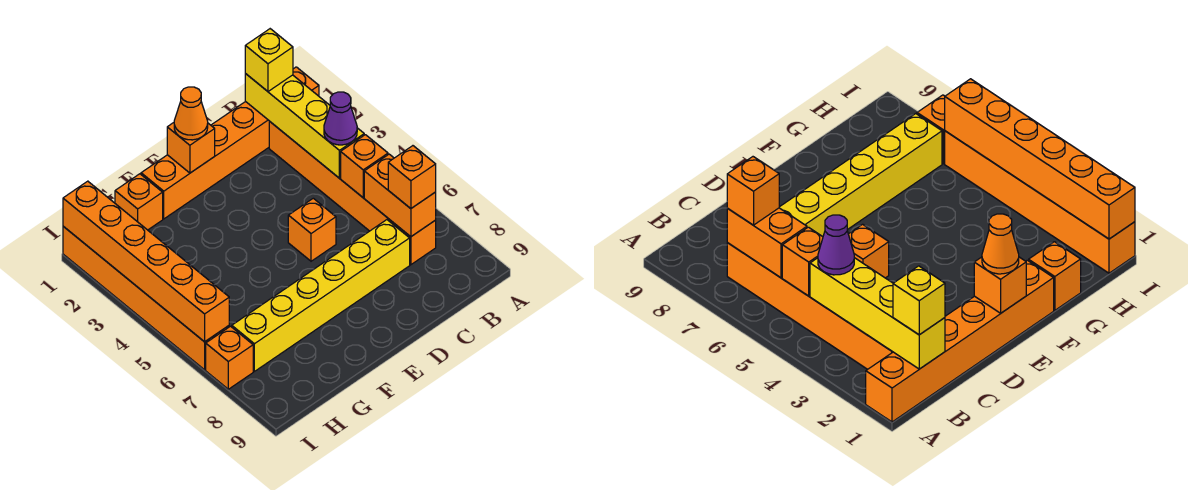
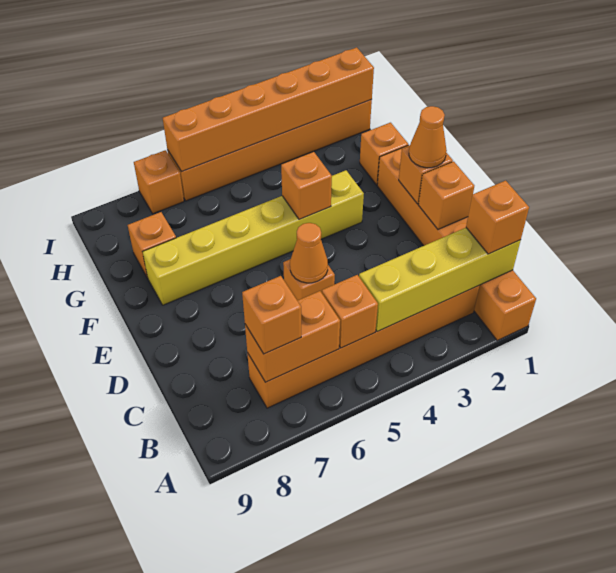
yellow brick B1 level 3 -> orange brick B1 level 3
purple cone B4 level 3 -> none
yellow brick C7:H7 level 1 -> yellow brick F3:F8 level 1
none -> orange brick D1 level 2
none -> orange cone D5 level 2
none -> orange brick F4 level 2
none -> orange brick G8 level 1

